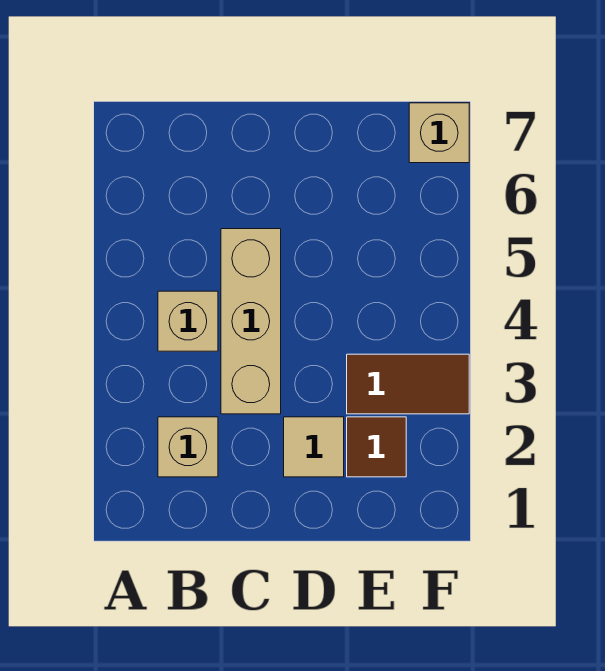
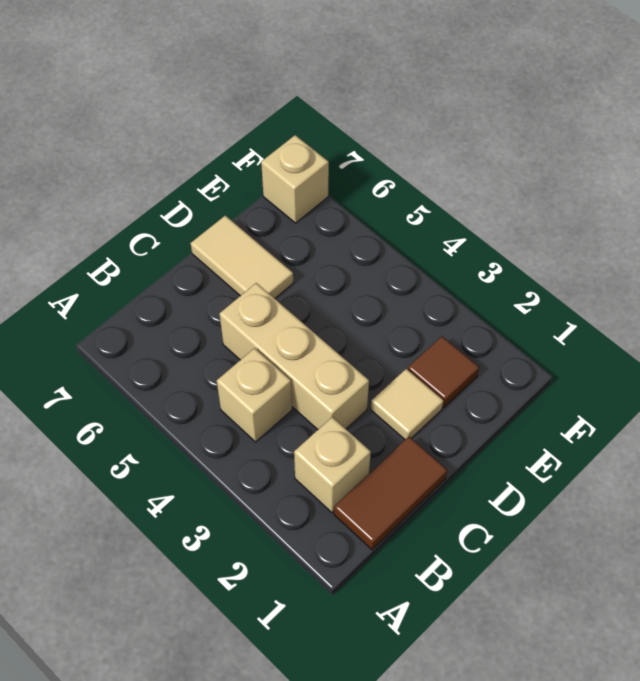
none -> tan tile D6:D7 level 1
brown tile E3:F3 level 1 -> brown tile B1:C1 level 1

